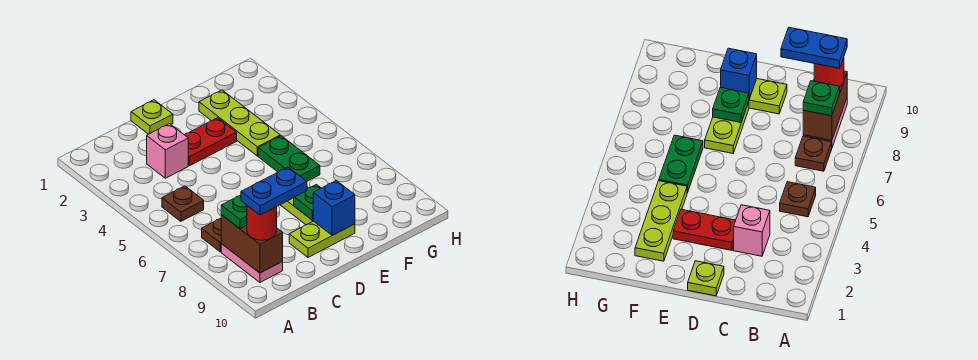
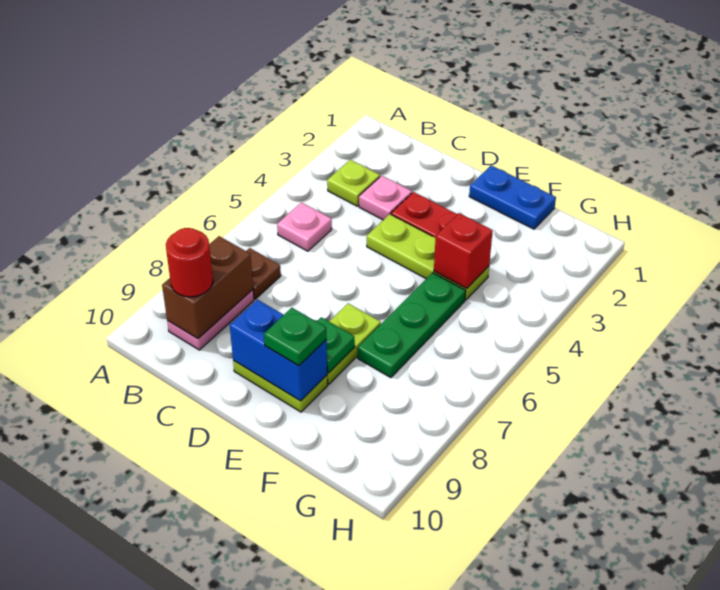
brown plate B5 level 1 -> pink plate B5 level 1
green plate B8 level 3 -> green plate E9 level 3
blue plate B9:C9 level 4 -> blue plate E1:F1 level 1
pink brick C3 level 1 -> pink plate C3 level 1
lime plate D1 level 1 -> lime plate B3 level 1
blue brick E9 level 2 -> blue brick D9:E9 level 2
lime plate F2:F4 level 1 -> lime plate D4:F4 level 1
none -> red brick F4 level 2
green plate F5:F6 level 1 -> green plate F5:F7 level 1

